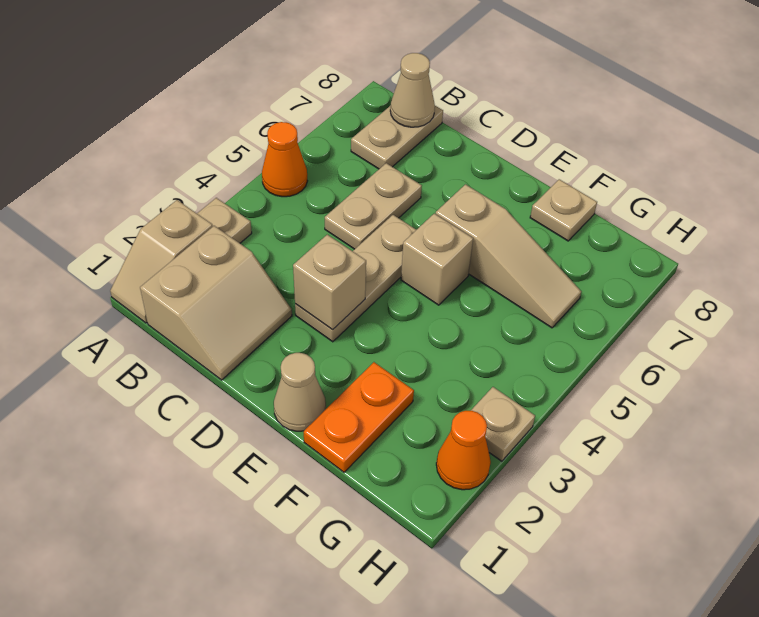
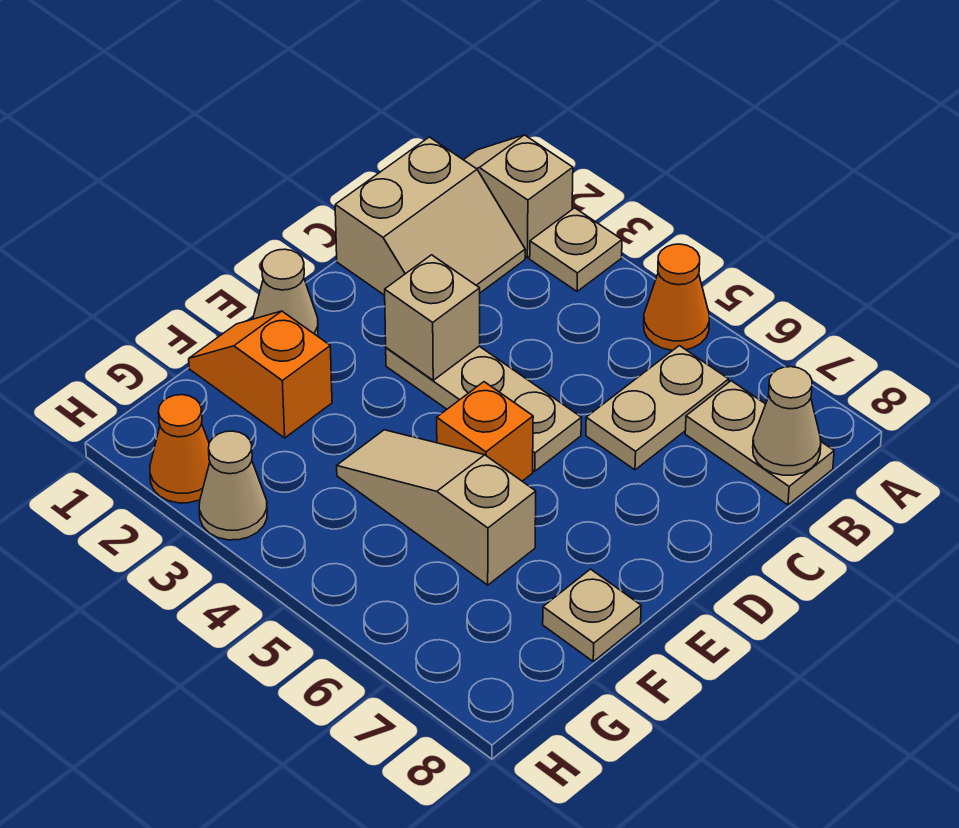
tan slope B1:C2 level 1 top B -> tan slope B1:C2 level 1 top 1
tan plate C5:C6 level 1 -> tan plate B6:C6 level 1
tan brick E5 level 1 -> orange brick E5 level 1
tan slope E6:G6 level 1 top E -> tan slope F4:F6 level 1 top 6
orange plate F1:F2 level 1 -> orange slope F1:F2 level 1 top 2
tan plate H3 level 1 -> tan cone H3 level 1

